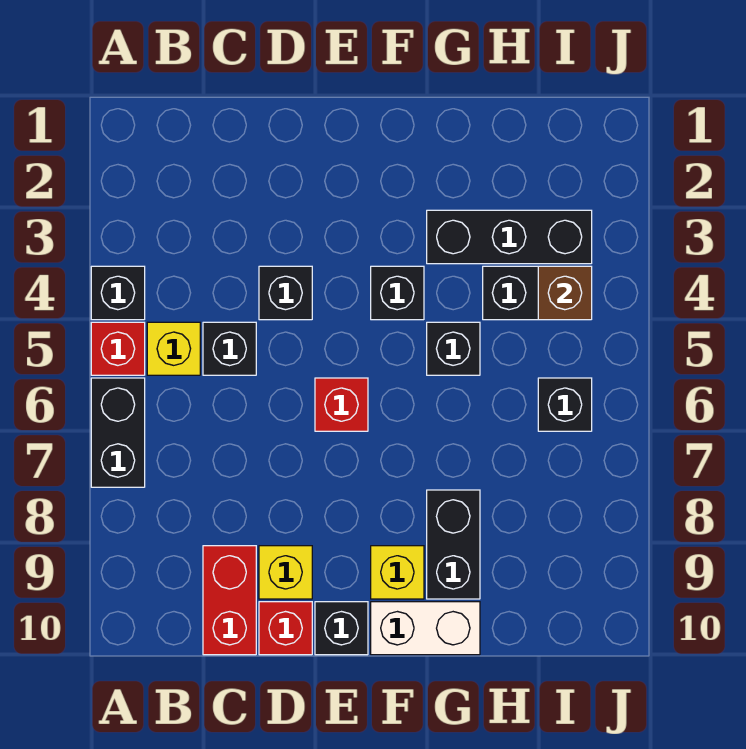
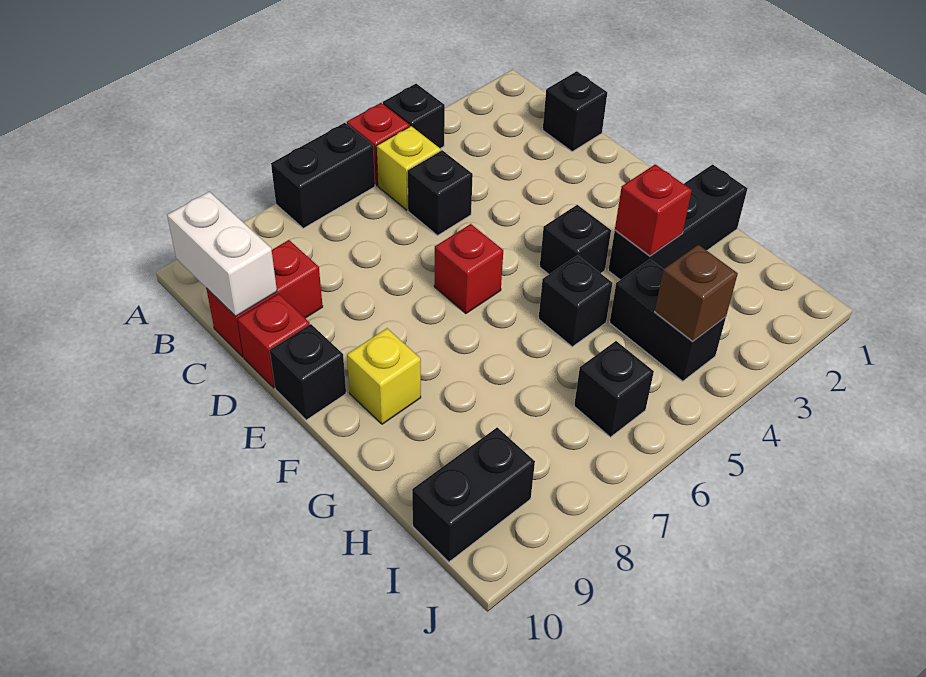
black brick D4 level 1 -> black brick C1 level 1
yellow brick D9 level 1 -> none
white brick F10:G10 level 1 -> white brick B10:C10 level 2
black brick G3:I3 level 1 -> black brick G1:G3 level 1
none -> red brick G3 level 2
black brick G8:G9 level 1 -> black brick I9:I10 level 1

